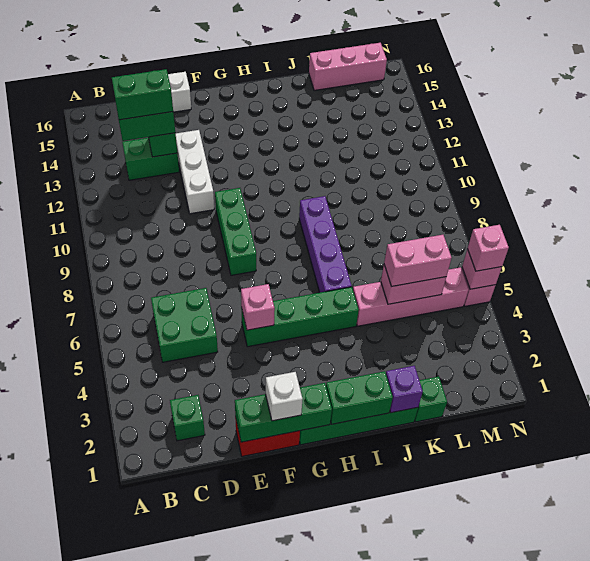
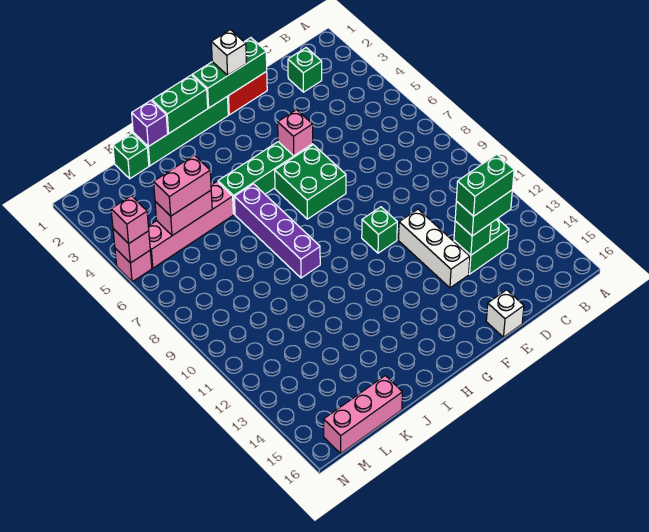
green brick C5:D6 level 1 -> green brick F6:G7 level 1
green brick F8:F10 level 1 -> green brick F10 level 1

